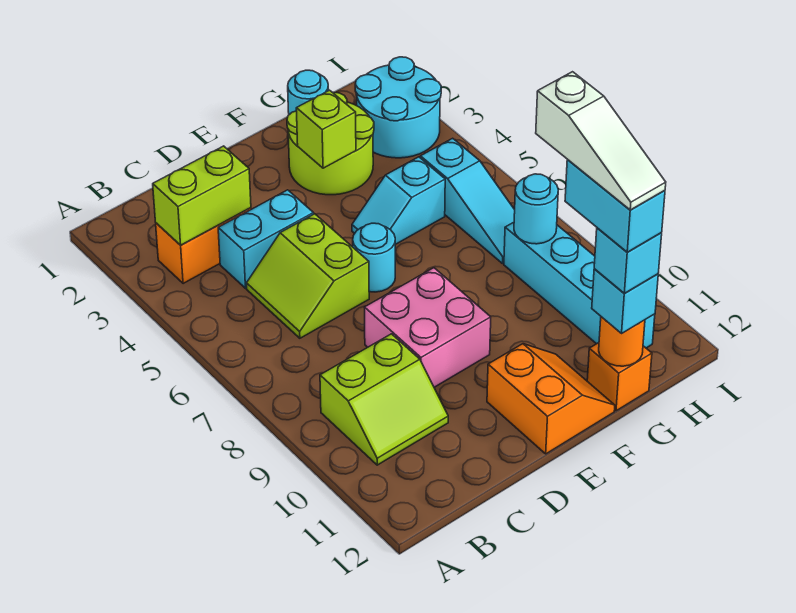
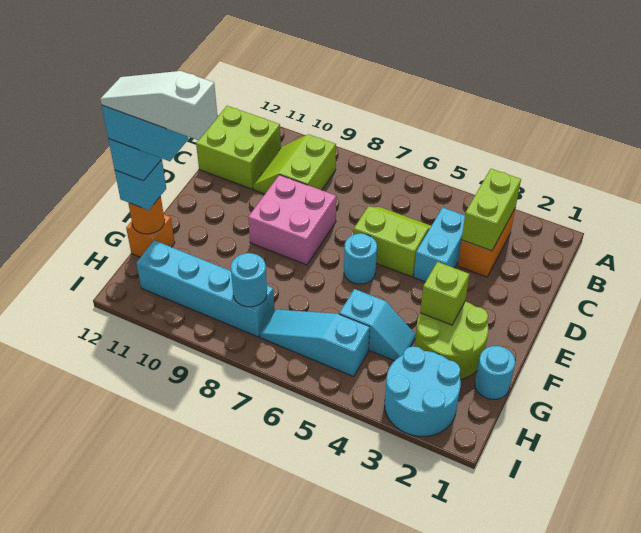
none -> lime brick B11:C12 level 1
orange slope E11:F12 level 1 top E -> none
cyan slope F5:G5 level 1 top G -> cyan slope G4:G5 level 1 top 5

